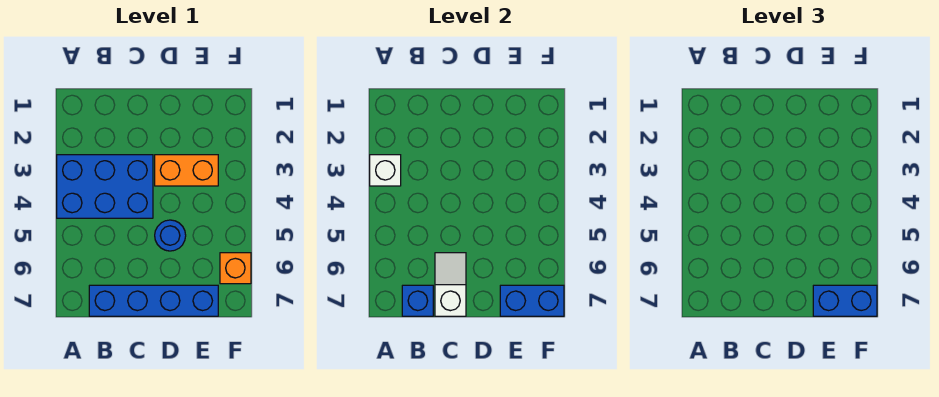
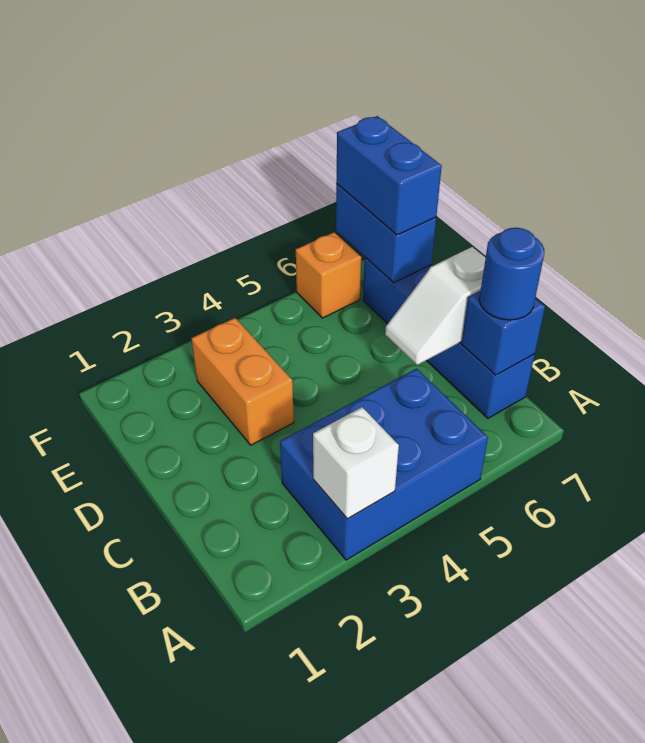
blue brick A3:C4 level 1 -> blue brick A3:B5 level 1
blue round brick D5 level 1 -> blue round brick B7 level 3

